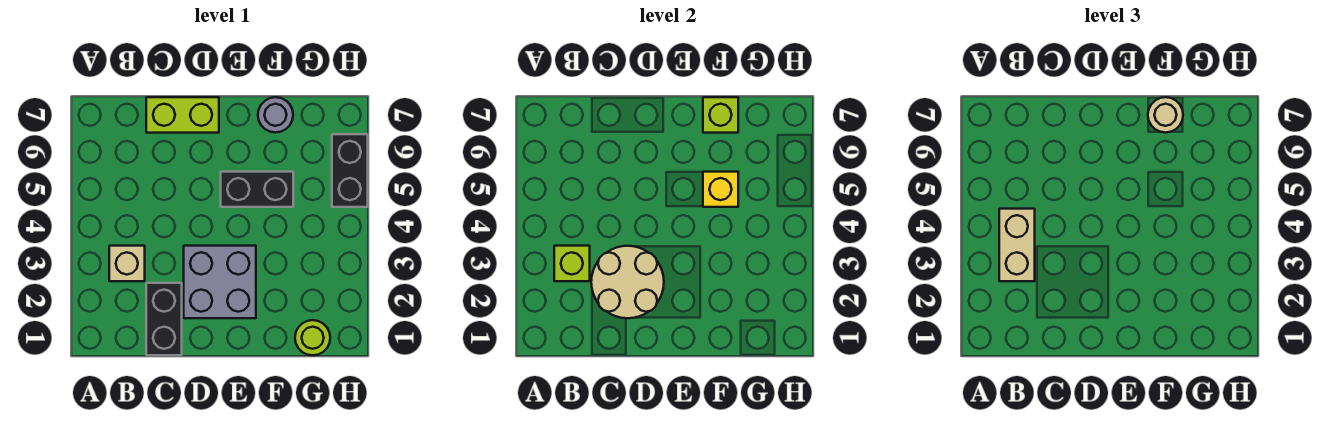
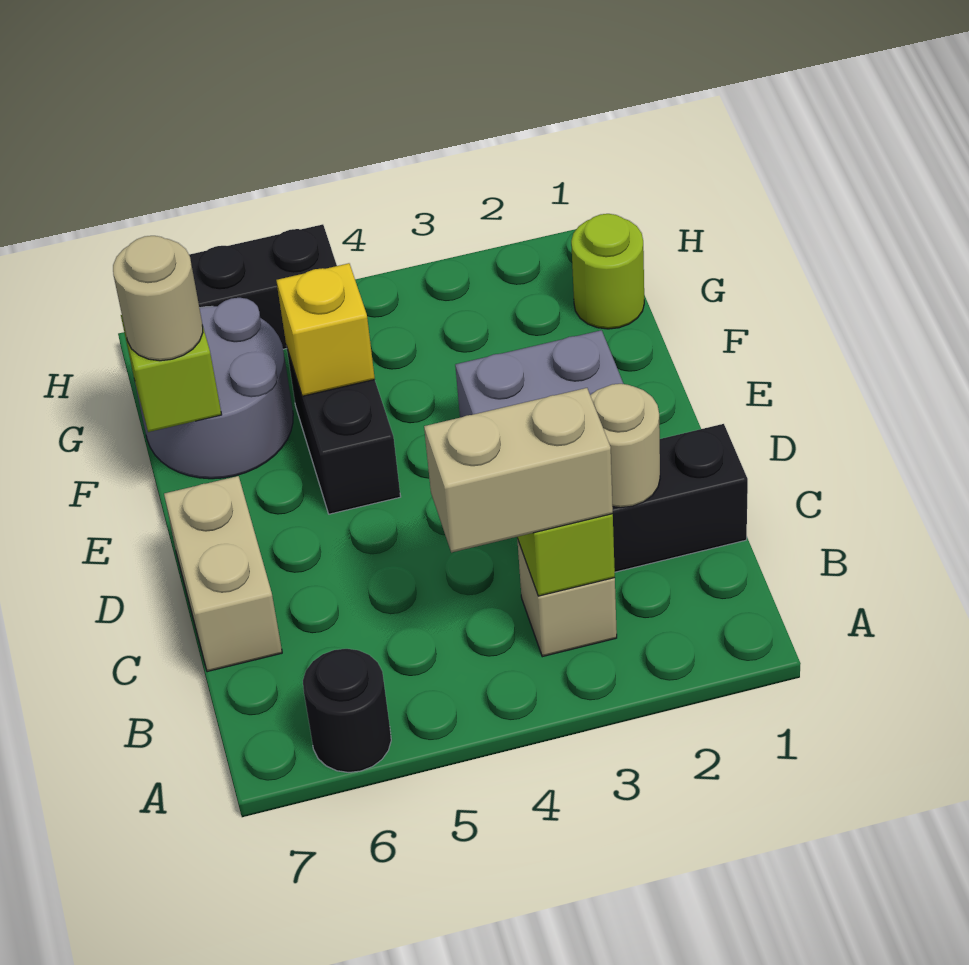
none -> black round brick A6 level 1
tan round brick C2:D3 level 2 -> tan round brick C2 level 2
lime brick C7:D7 level 1 -> tan brick C7:D7 level 1
grey round brick F7 level 1 -> grey round brick F6:G7 level 1

